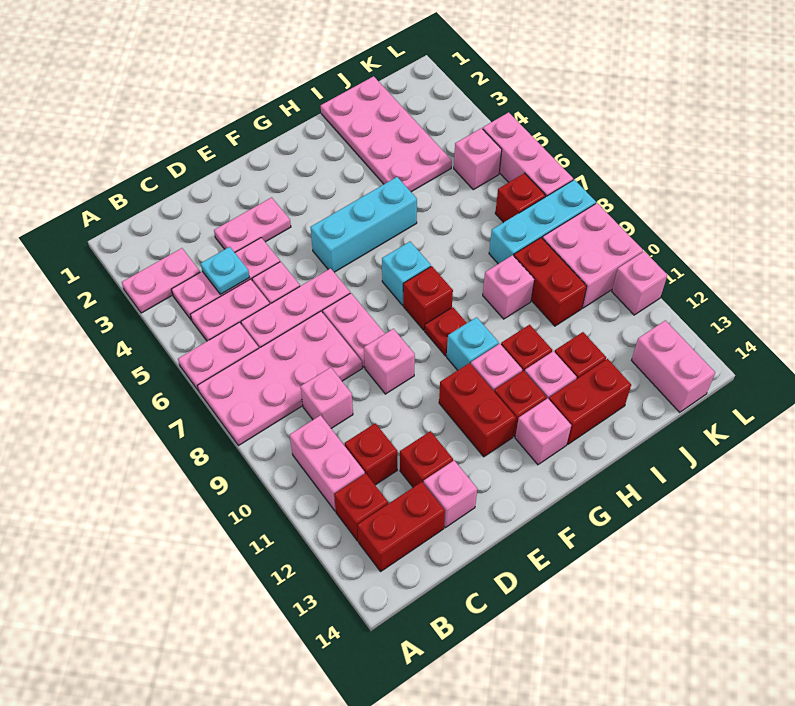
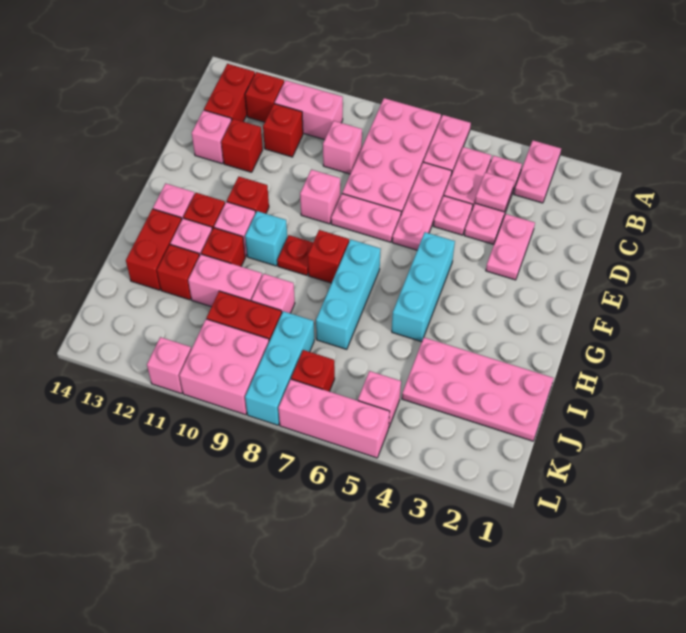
cyan plate C4 level 2 -> pink plate C4 level 2
red brick F11:F12 level 1 -> red brick F11 level 1
cyan brick G7 level 1 -> cyan brick G7:I7 level 1
pink brick K13:K14 level 1 -> pink brick I10:I11 level 1

